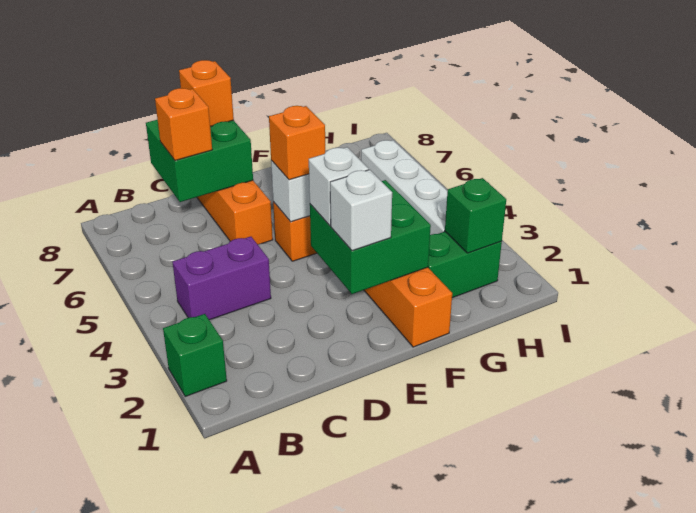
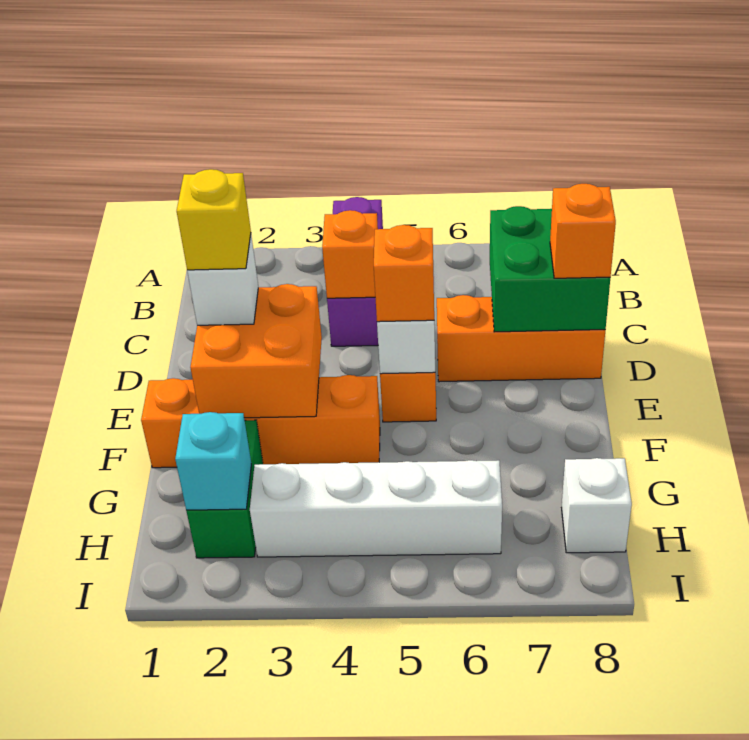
green brick A2 level 1 -> none
purple brick B4:C4 level 1 -> purple brick A4:C4 level 1
orange brick C7 level 3 -> orange brick C4 level 2
green brick E2:F3 level 2 -> orange brick E2:F3 level 2
none -> yellow brick E2 level 4
white brick E3 level 3 -> white brick H8 level 1
green brick H2 level 2 -> cyan brick H2 level 2

